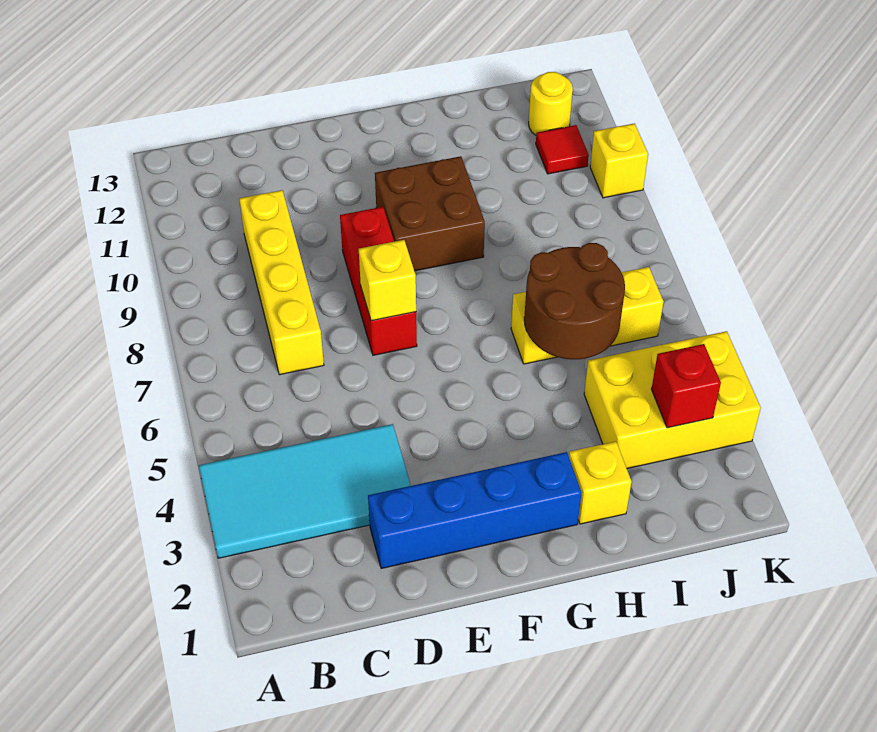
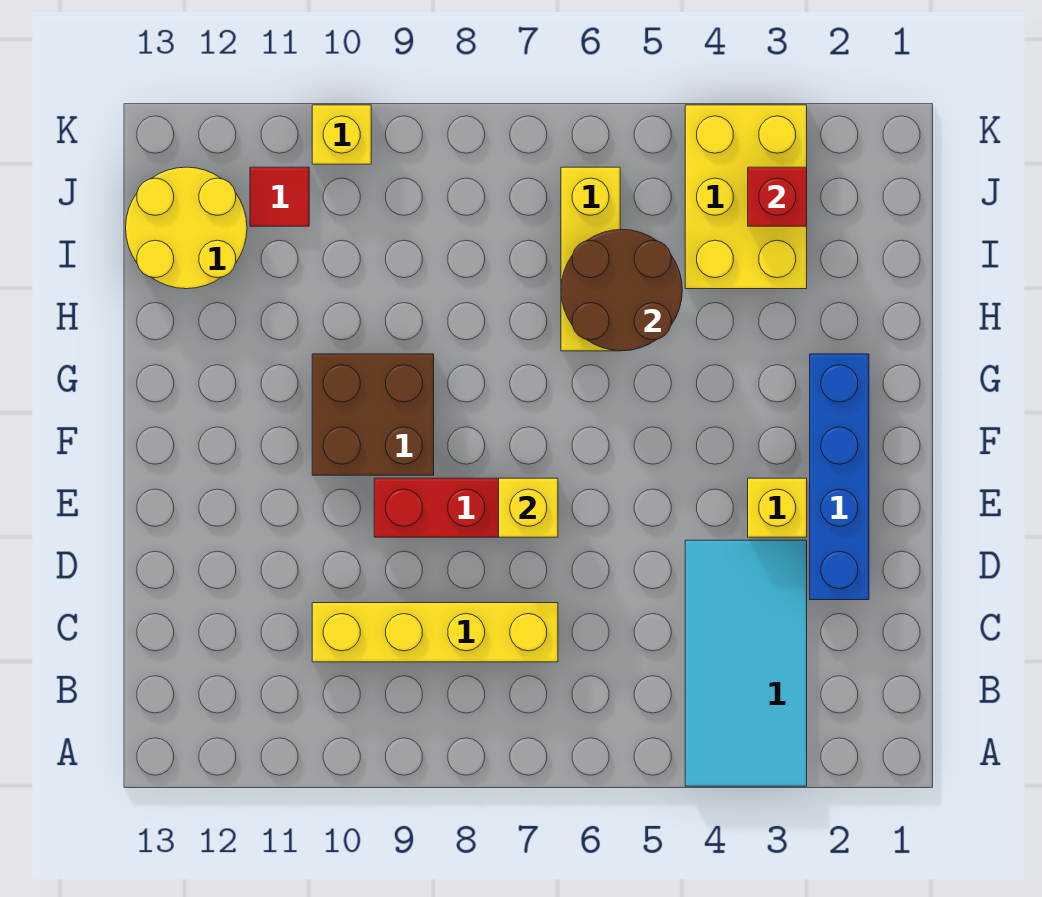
yellow brick H2 level 1 -> yellow brick E3 level 1
yellow round brick J12 level 1 -> yellow round brick I12:J13 level 1

